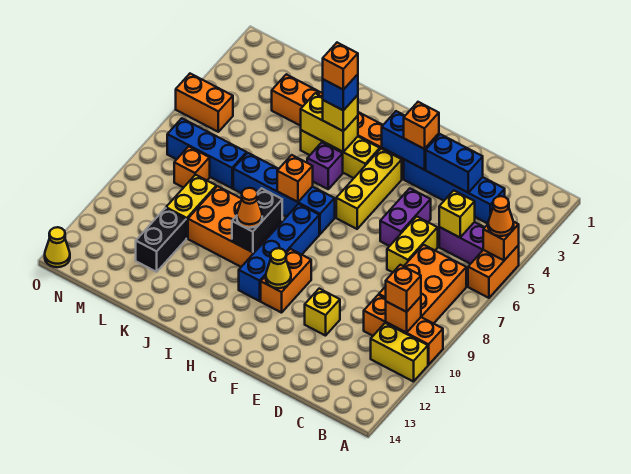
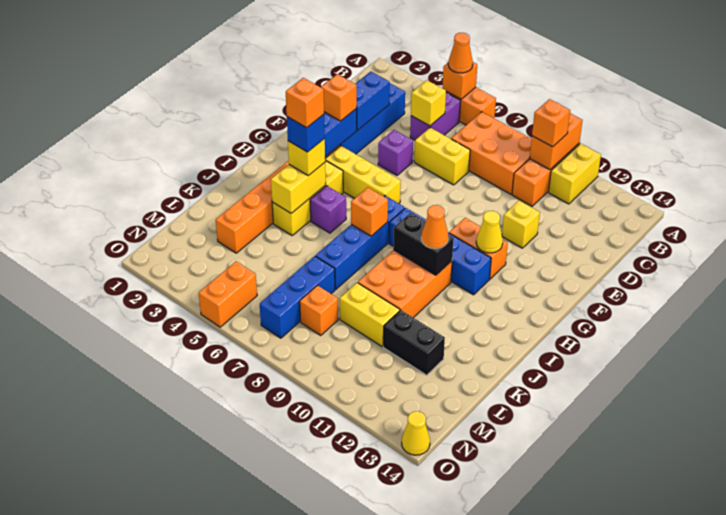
orange brick B10 level 2 -> orange brick A10:B10 level 2
purple brick E5:E6 level 1 -> purple brick E5 level 1

